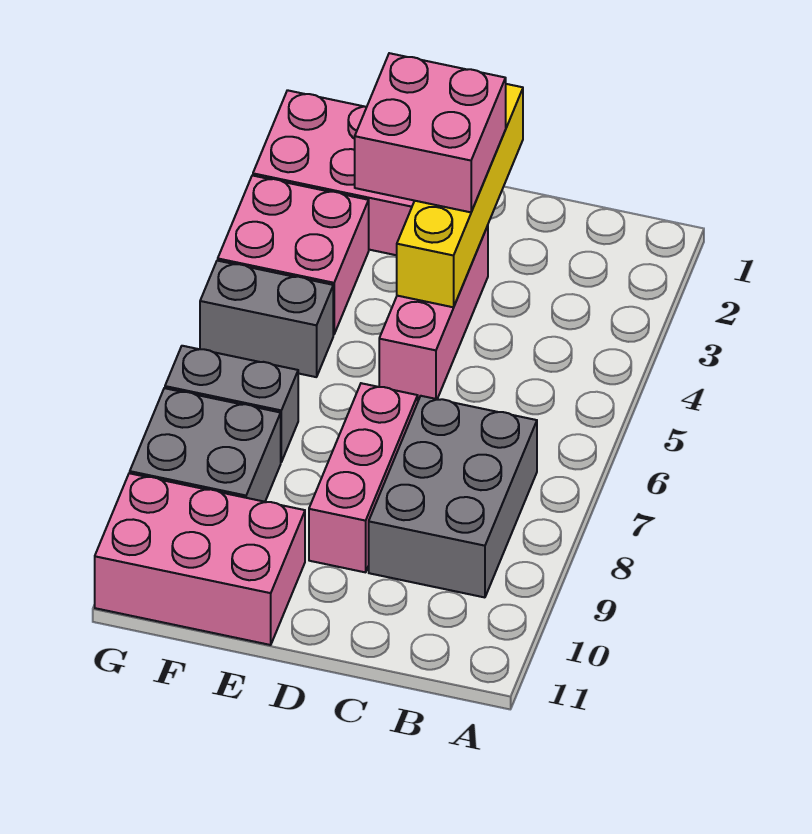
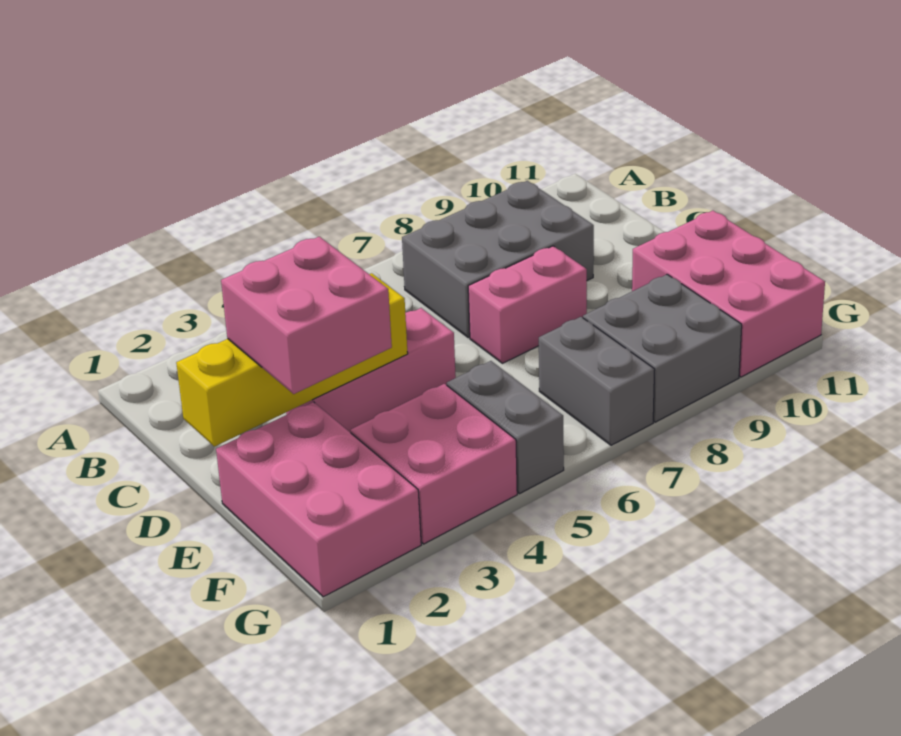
pink brick D7:D9 level 1 -> pink brick D7:D8 level 1

